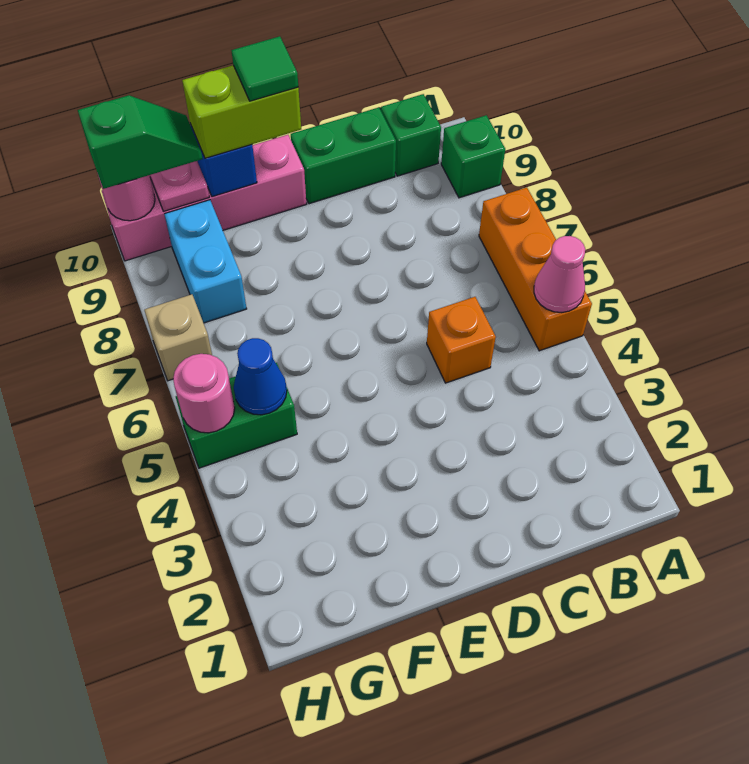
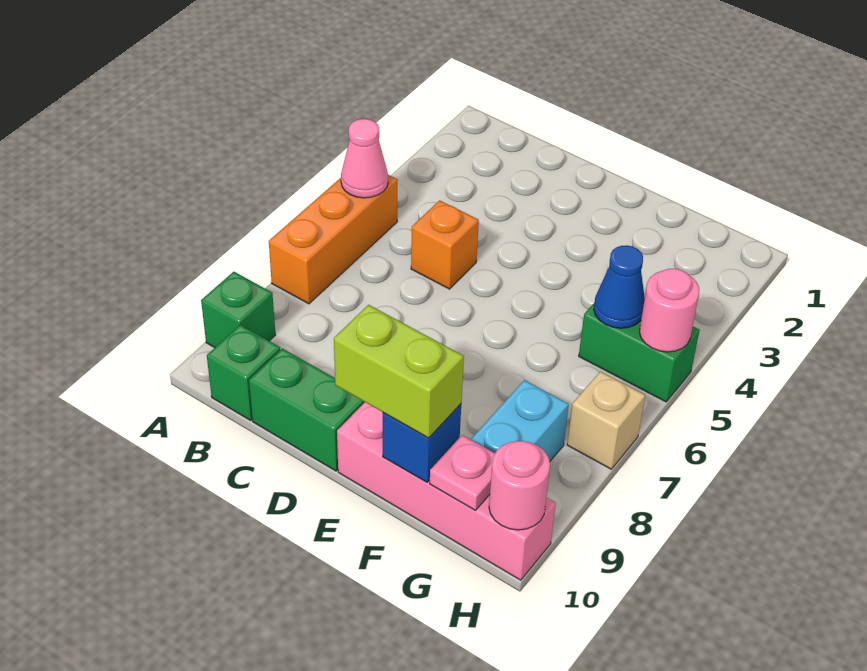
green tile E10 level 4 -> none
green slope G10:H10 level 3 top H -> none

